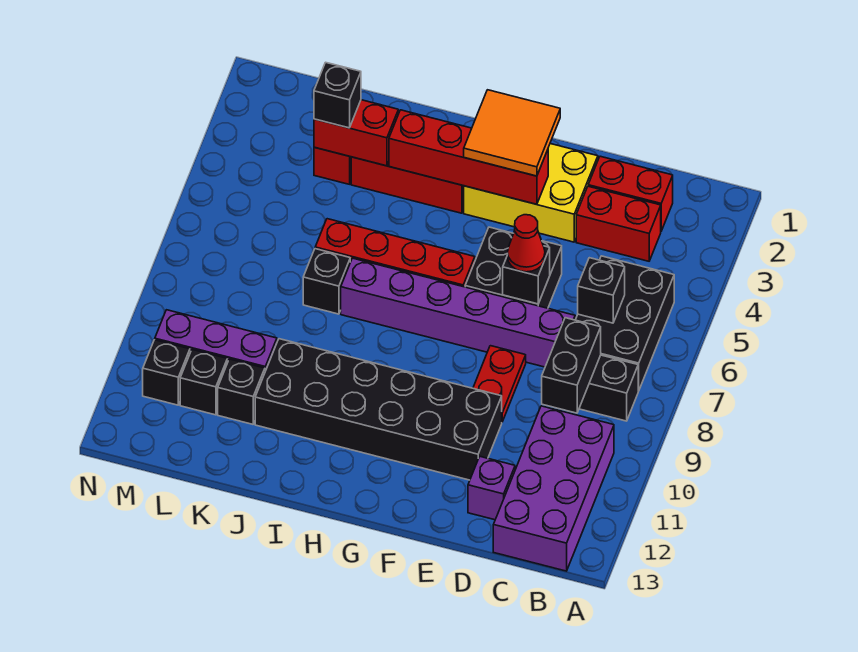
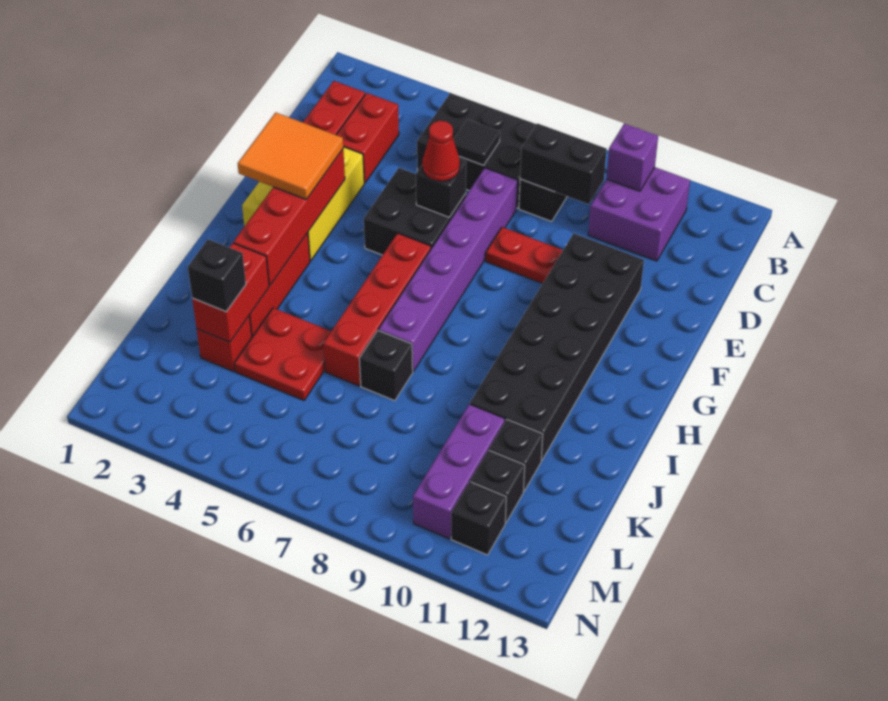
purple brick B10:C13 level 1 -> purple brick B10:C11 level 1
black brick C6 level 2 -> black tile C6 level 2
purple brick D12 level 1 -> purple brick B10 level 2
none -> red plate J4:K5 level 1

